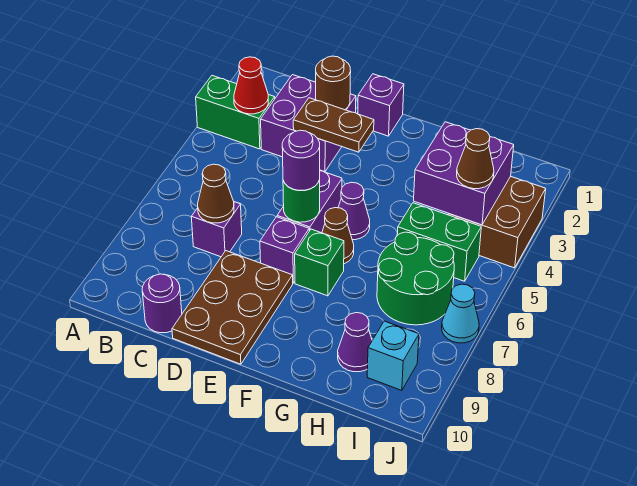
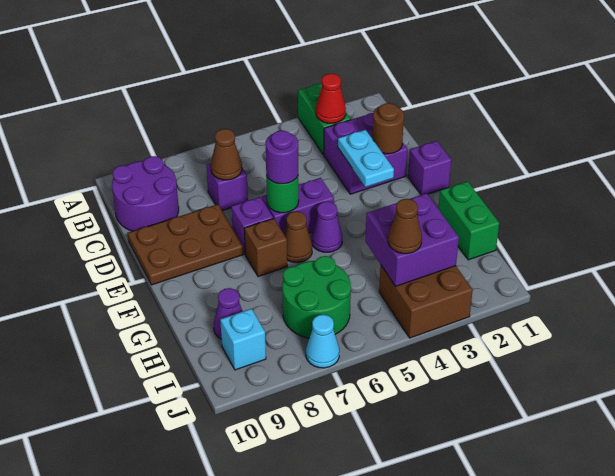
purple round brick C10 level 1 -> purple round brick B9:C10 level 1
brown plate D3:E3 level 2 -> cyan plate D3:E3 level 2
green brick F7 level 1 -> brown brick F7 level 1
green brick H5:I5 level 1 -> green brick G1:H1 level 1

